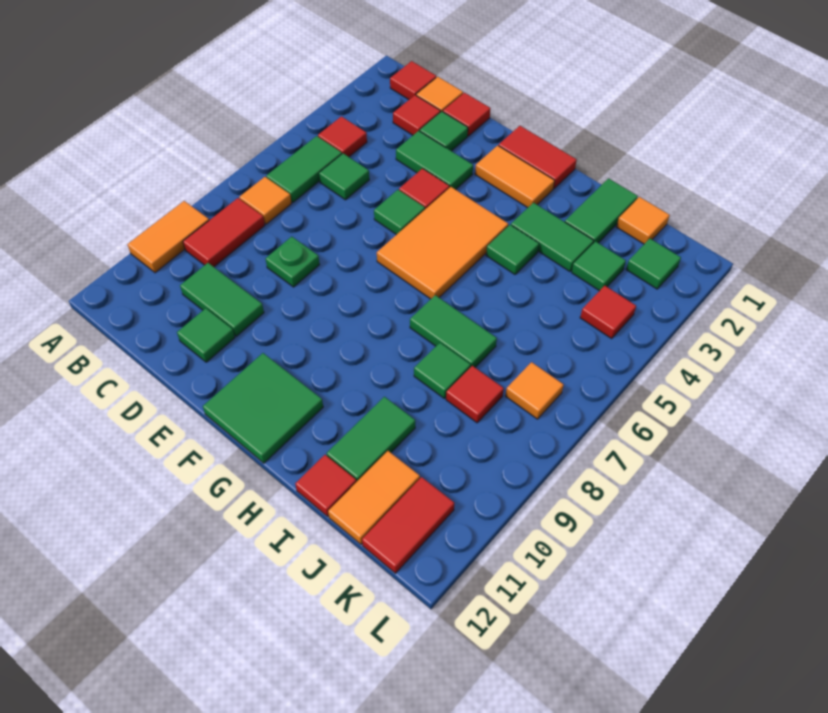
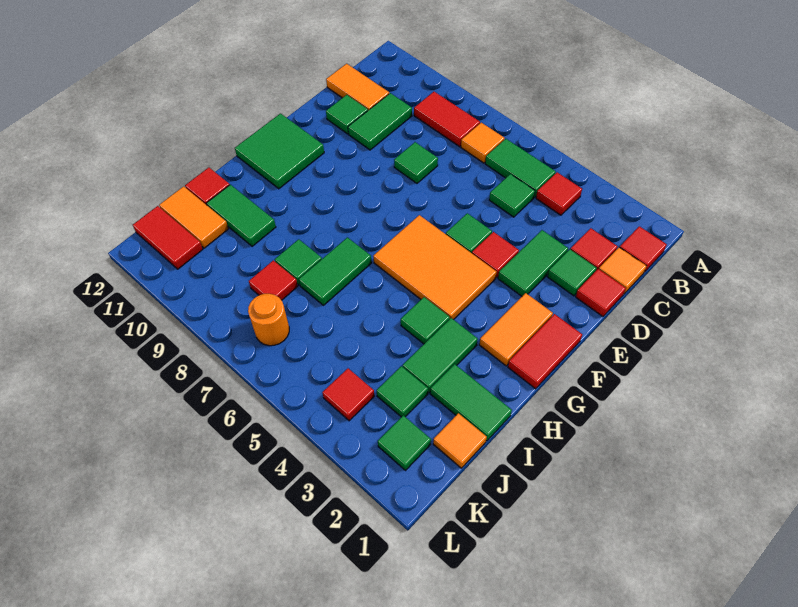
orange tile A9:A10 level 1 -> orange tile C11:C12 level 1
green plate D8 level 1 -> green tile D8 level 1
orange tile K7 level 1 -> orange round brick K7 level 1

